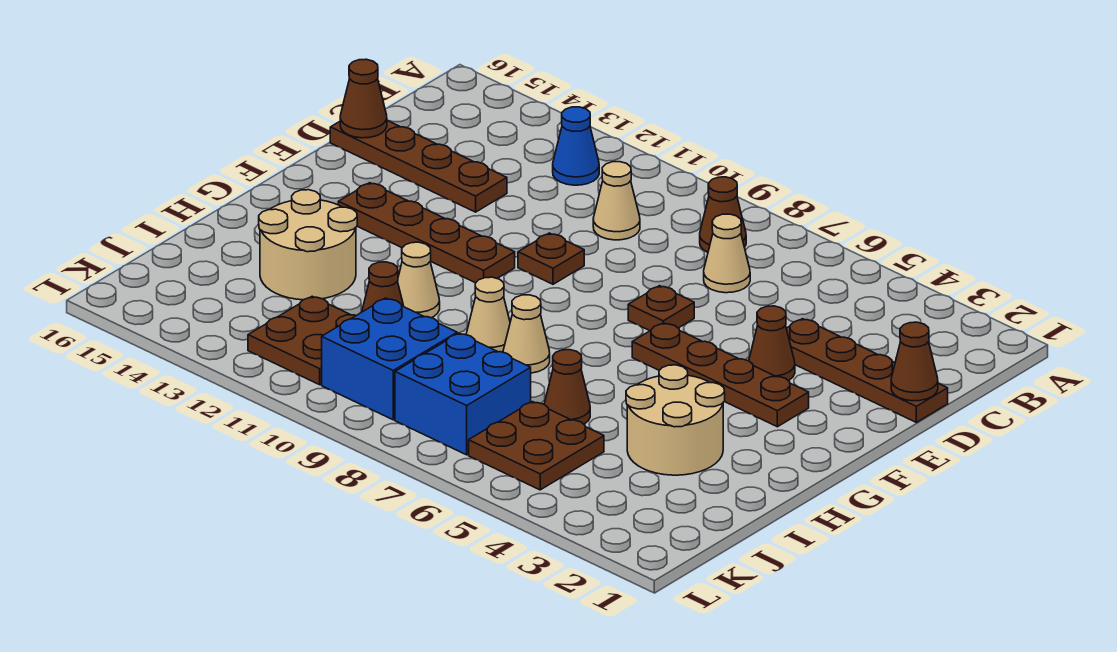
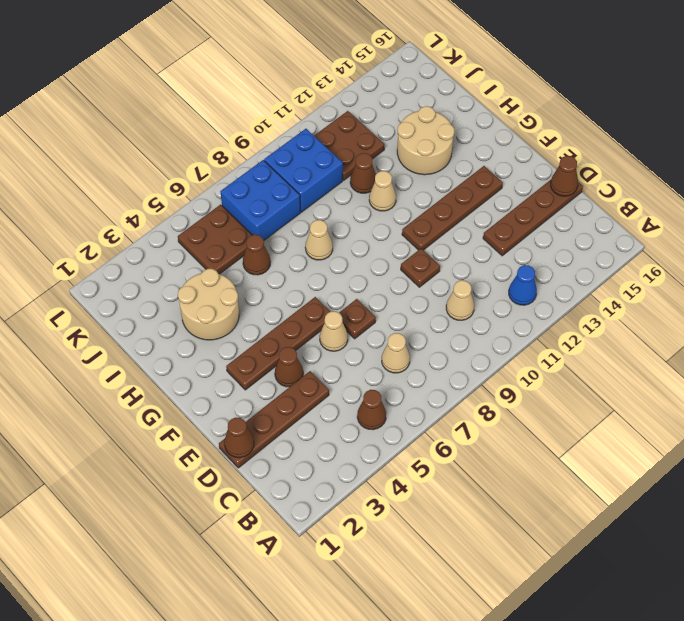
brown cone B8 level 1 -> brown cone B5 level 1
tan cone H9 level 1 -> tan cone E6 level 1

